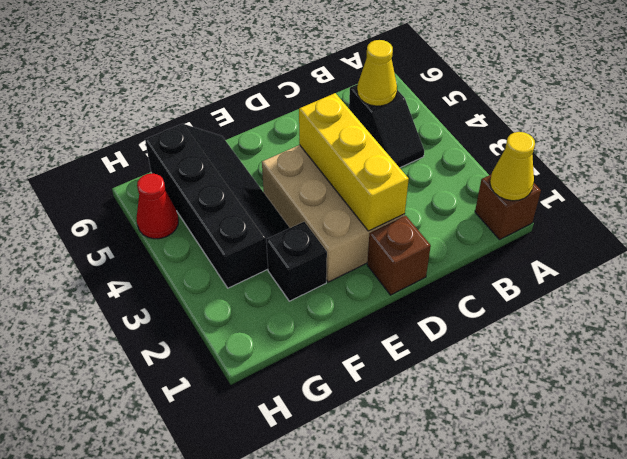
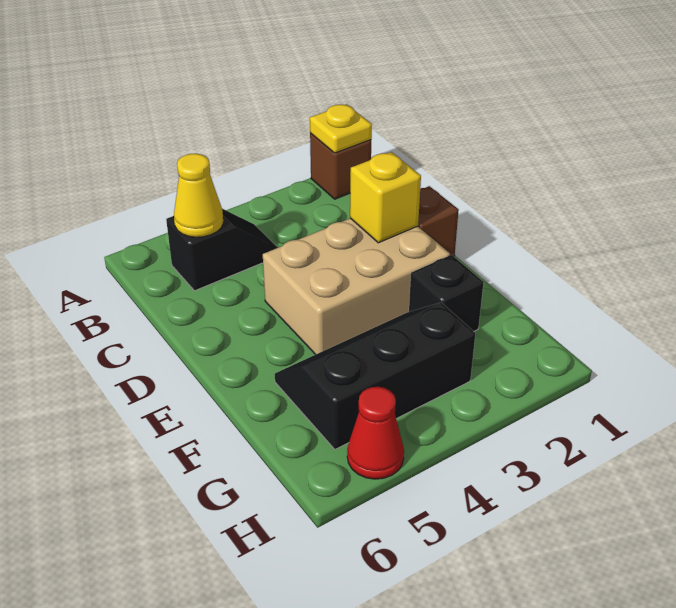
yellow cone A1 level 2 -> yellow plate A1 level 2
yellow brick D2:D4 level 2 -> yellow brick D2 level 2
black slope F3:G6 level 1 top G -> black slope F3:G5 level 1 top G

